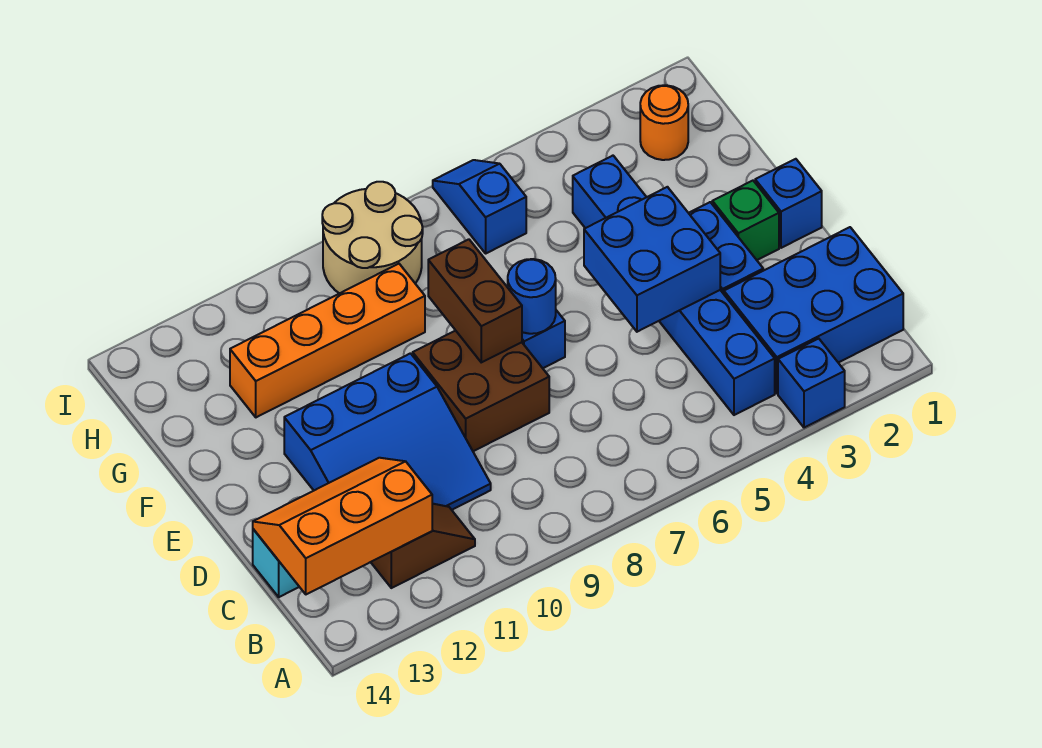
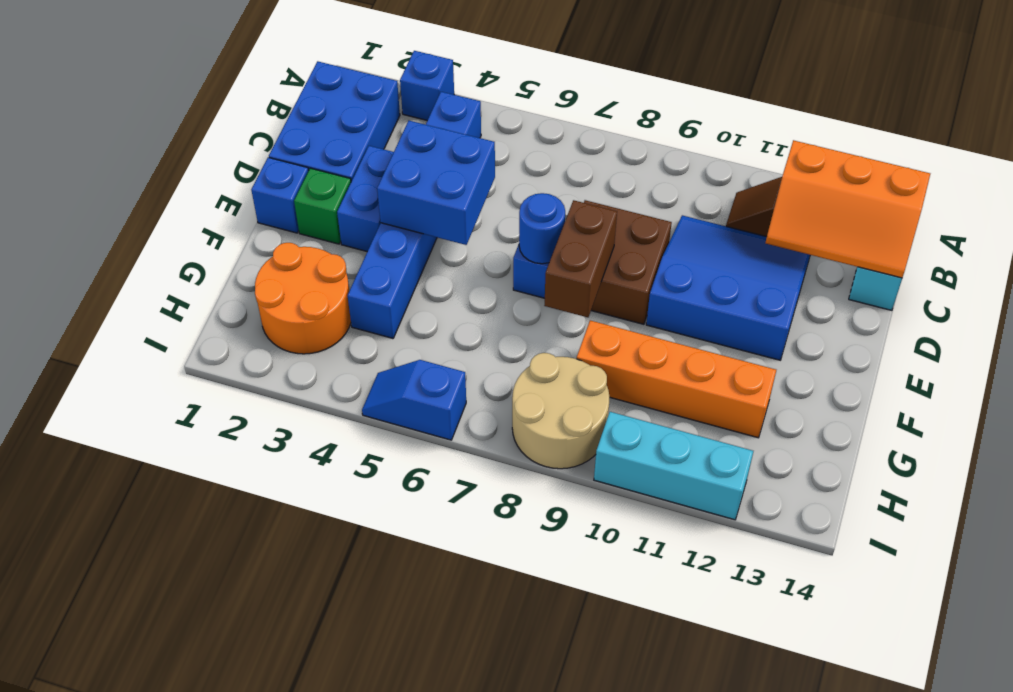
blue brick B1:C3 level 1 -> blue brick B1:D2 level 1
orange round brick H2 level 1 -> orange round brick G2:H3 level 1
blue slope H6:I6 level 1 top H -> blue slope I5:I6 level 1 top 6
none -> cyan brick I10:I12 level 1

